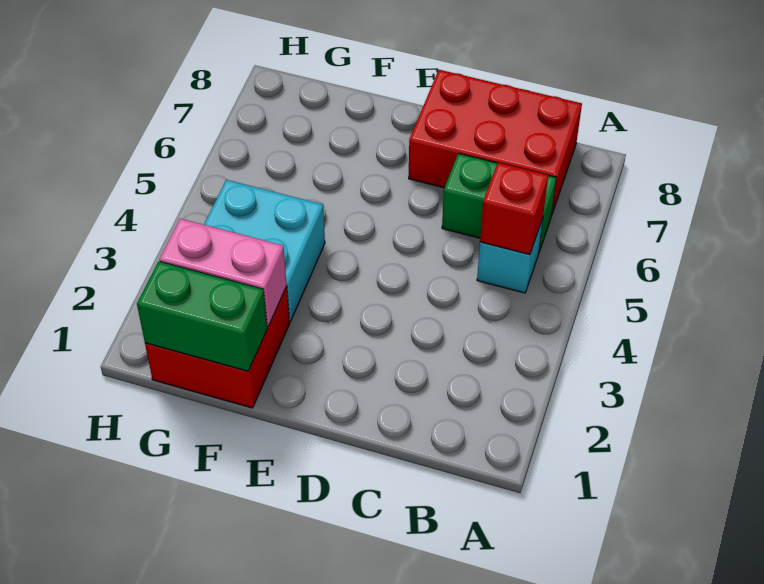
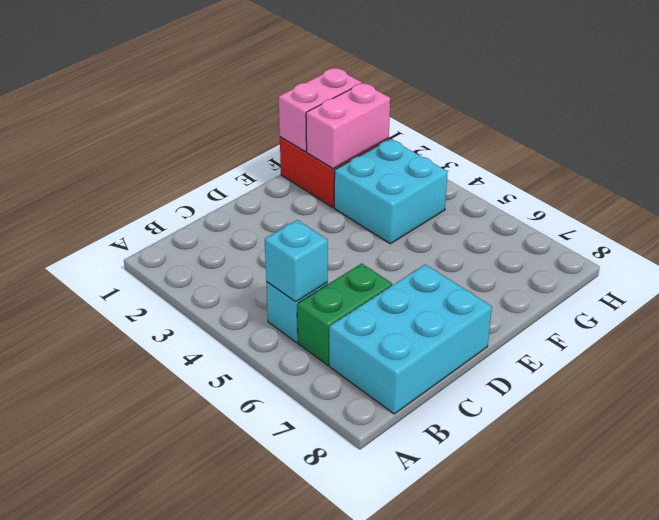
red brick B5 level 2 -> cyan brick B5 level 2
red brick B7:D8 level 1 -> cyan brick B7:D8 level 1
green brick F1:G1 level 2 -> pink brick F1:G1 level 2

